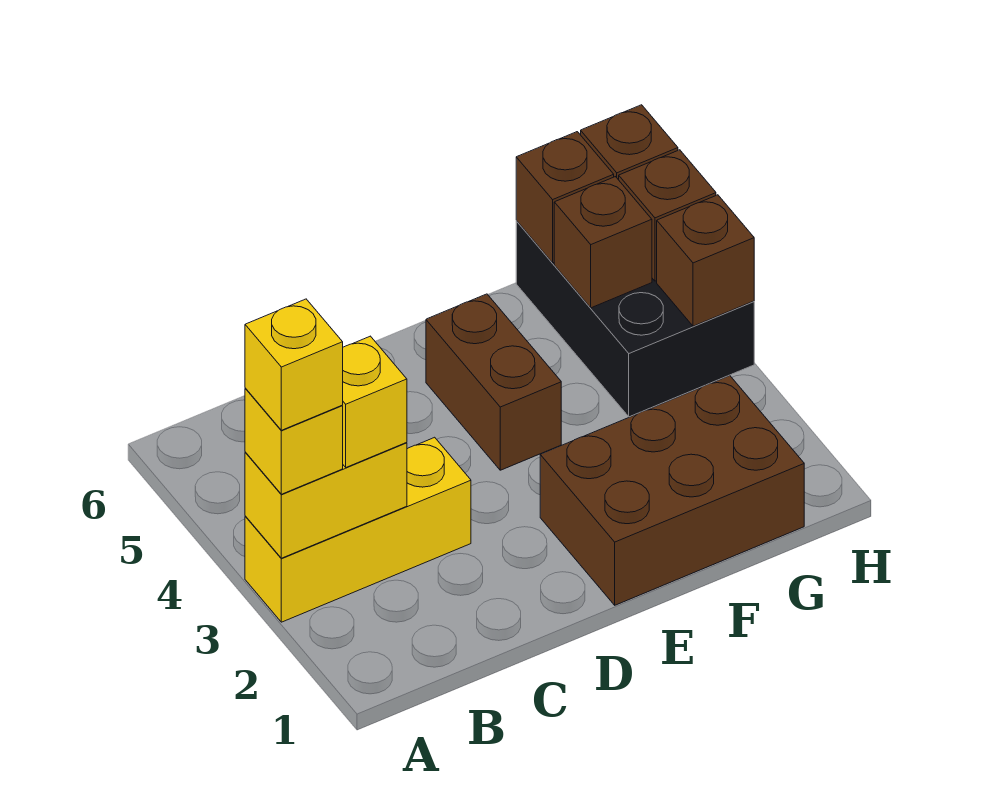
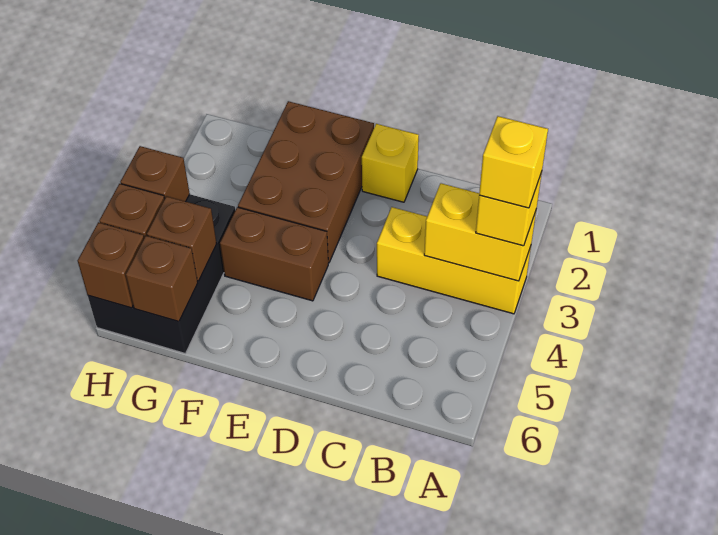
yellow brick B3 level 3 -> yellow brick D1 level 1
brown brick E1:G2 level 1 -> brown brick E1:F3 level 1
brown brick E4:E5 level 1 -> brown brick E4:F4 level 1

